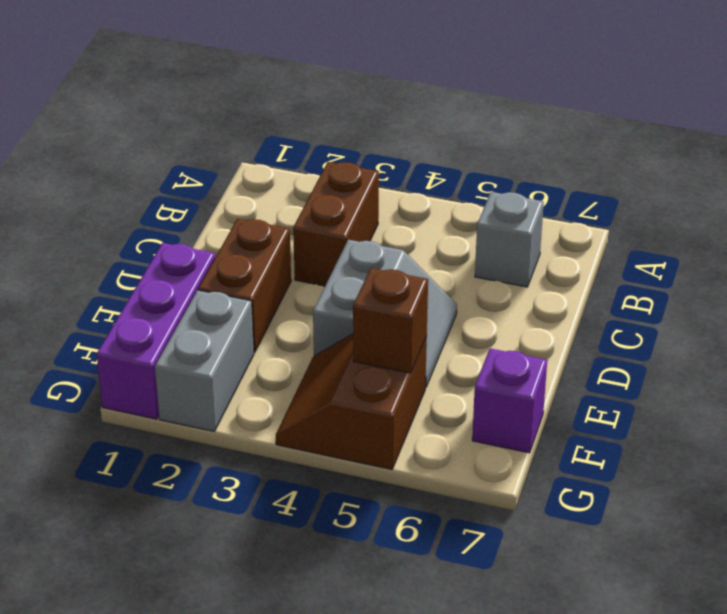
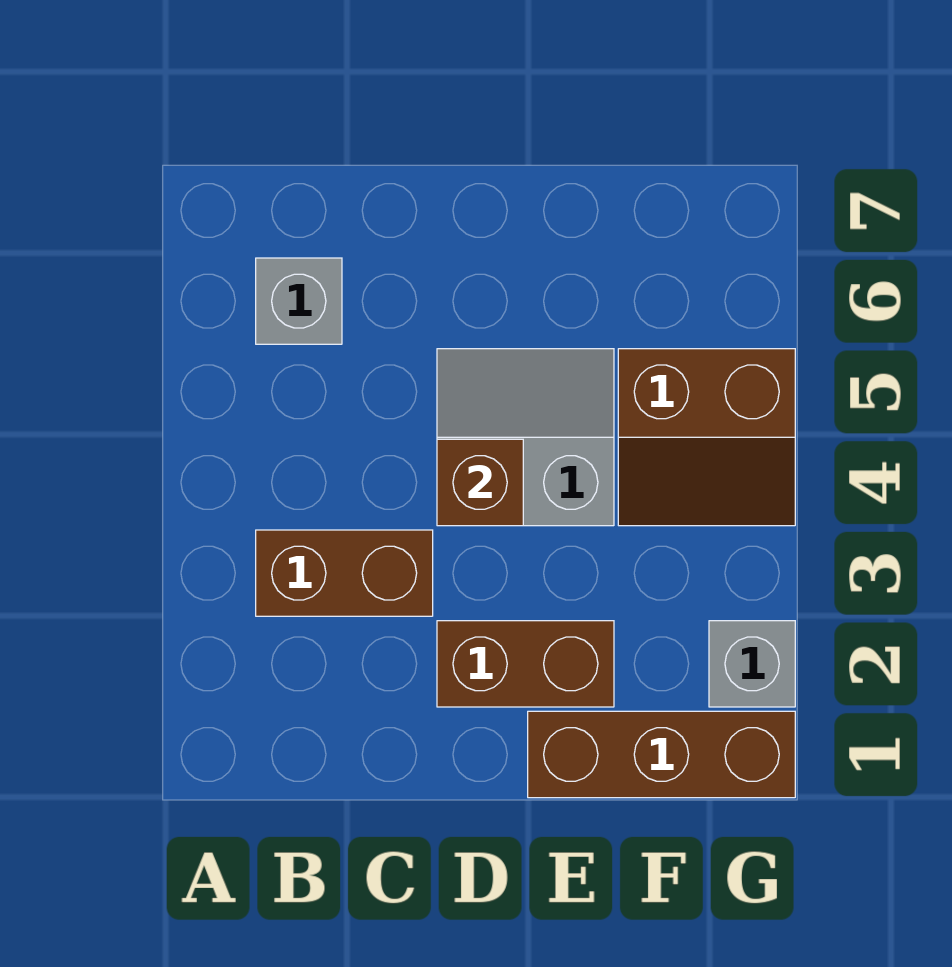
purple brick E1:G1 level 1 -> brown brick E1:G1 level 1
grey brick F2:G2 level 1 -> grey brick G2 level 1
brown brick F5 level 2 -> brown brick D4 level 2
purple brick F7 level 1 -> none

